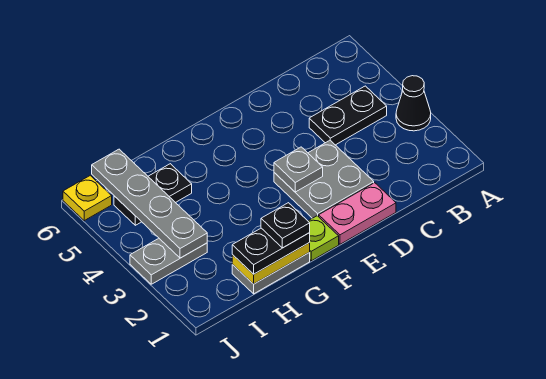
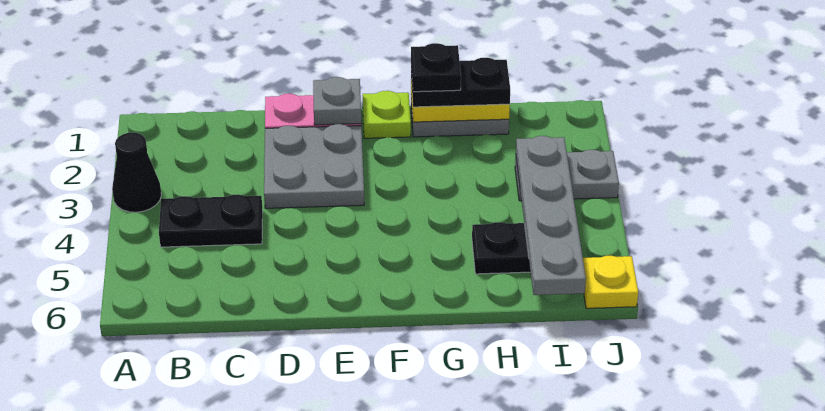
grey plate E3 level 2 -> grey plate E1 level 2

